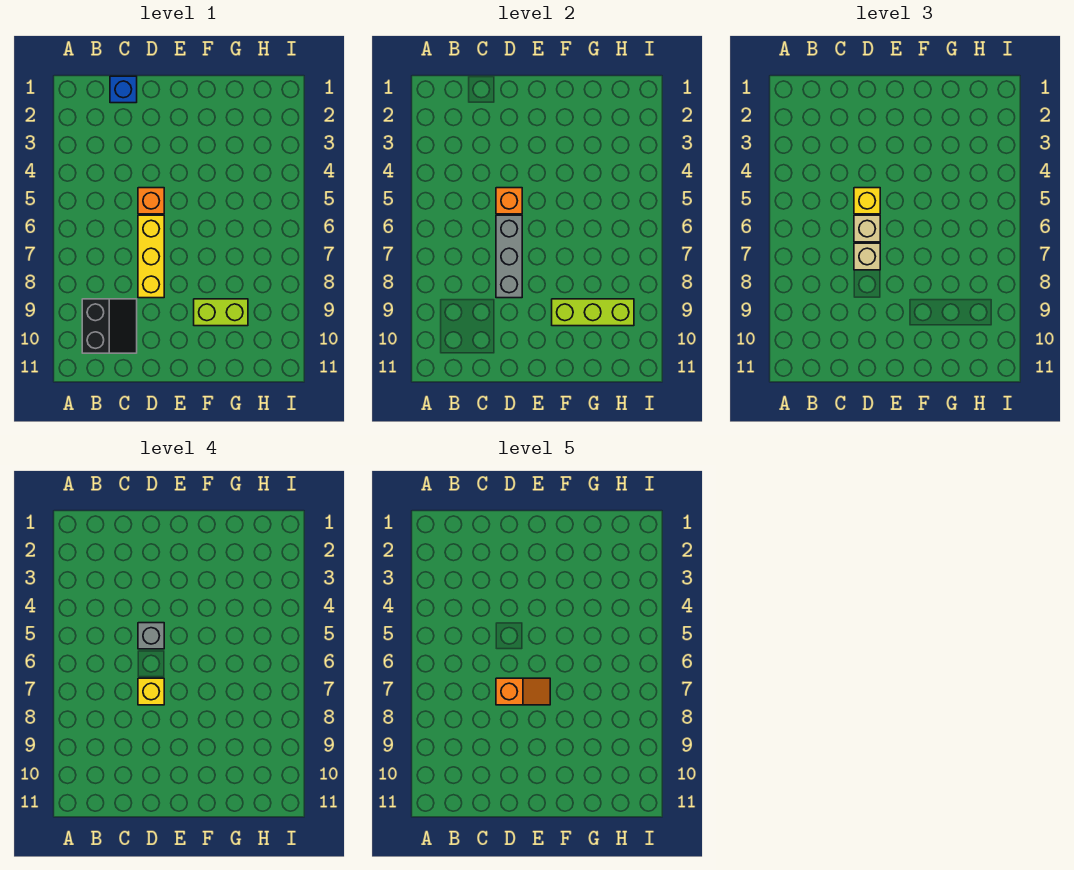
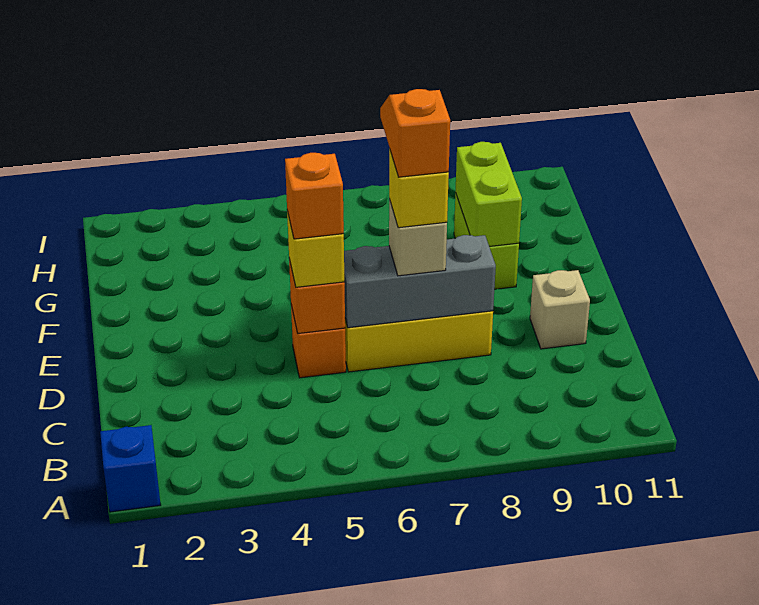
black slope B9:C10 level 1 top B -> none
blue brick C1 level 1 -> blue brick A1 level 1
grey brick D5 level 4 -> orange brick D5 level 4
tan brick D6 level 3 -> tan brick D10 level 1
lime brick F9:H9 level 2 -> lime brick F9:G9 level 2

